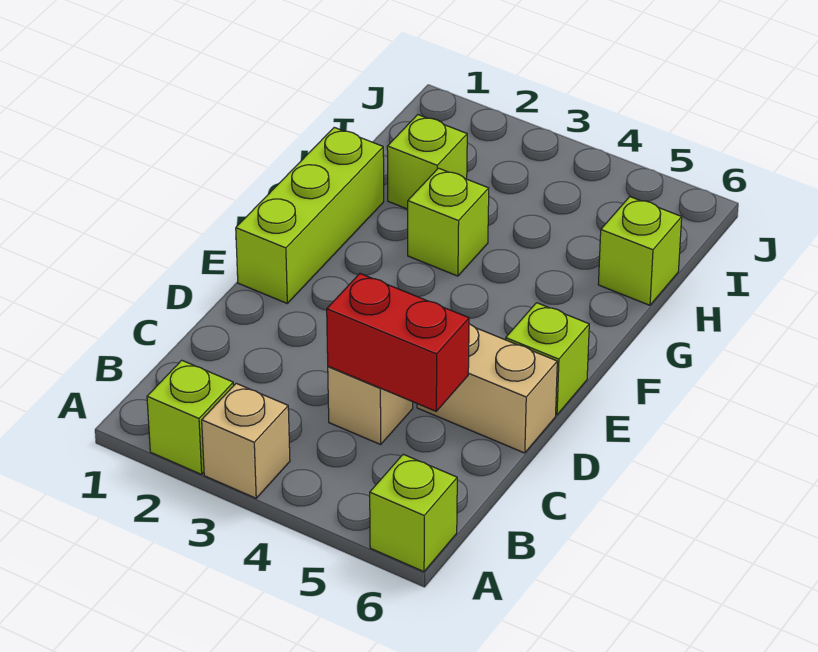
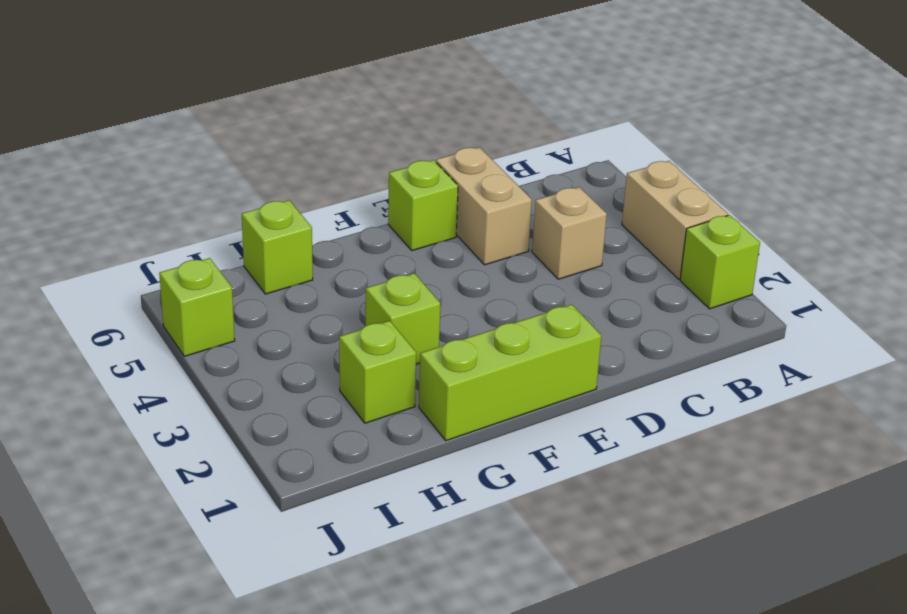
tan brick A3 level 1 -> tan brick A3:A4 level 1
lime brick A6 level 1 -> lime brick J5 level 1
red brick C4:C5 level 2 -> none

